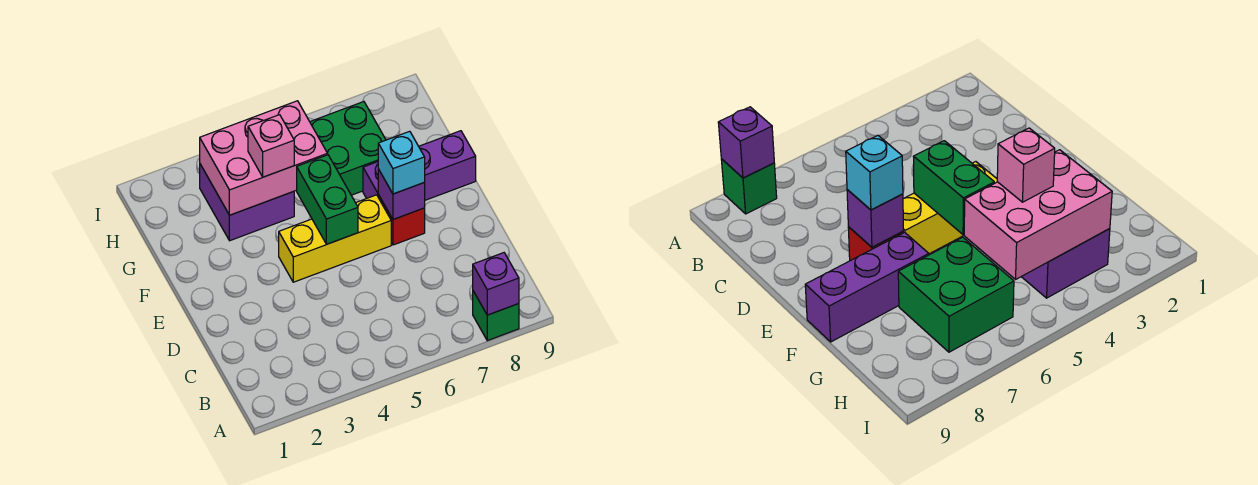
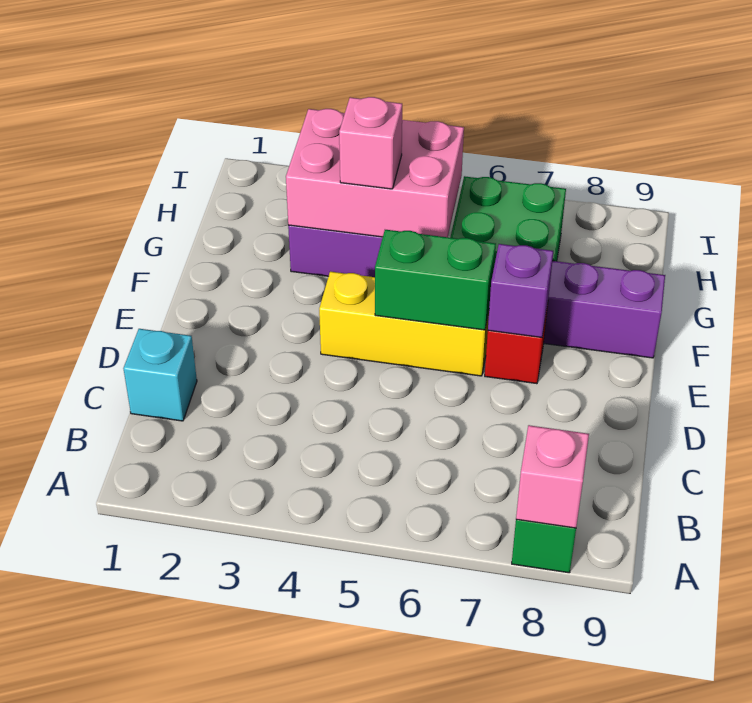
purple brick A8 level 2 -> pink brick A8 level 2
green brick E5:F5 level 2 -> green brick E5:E6 level 2
cyan brick E7 level 3 -> cyan brick C1 level 1

